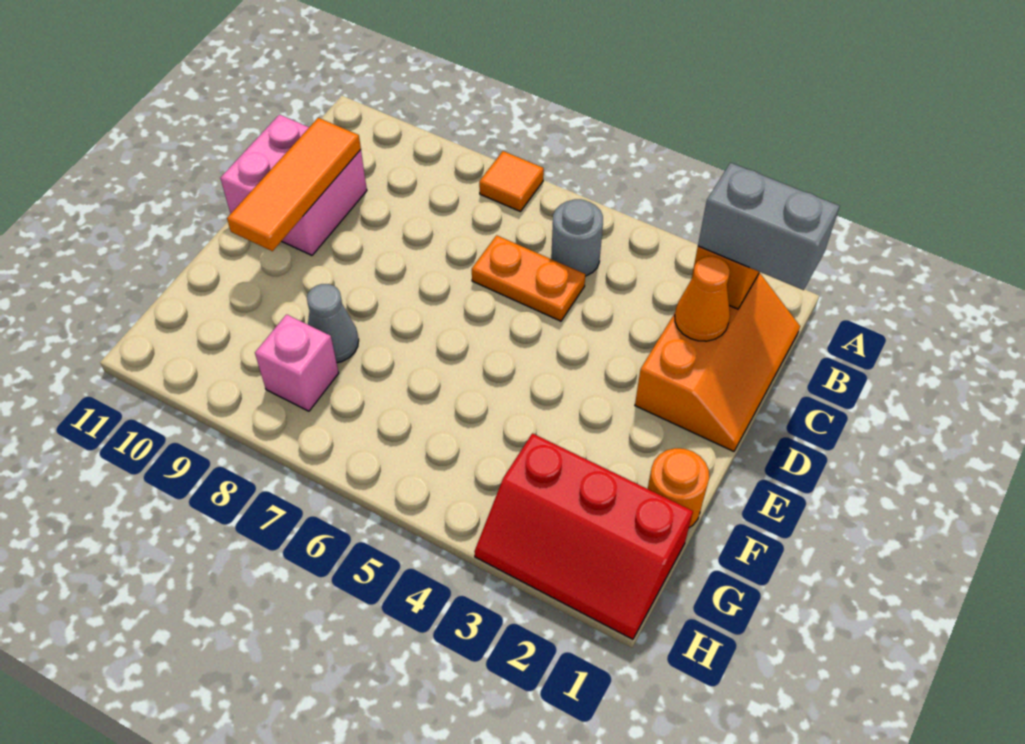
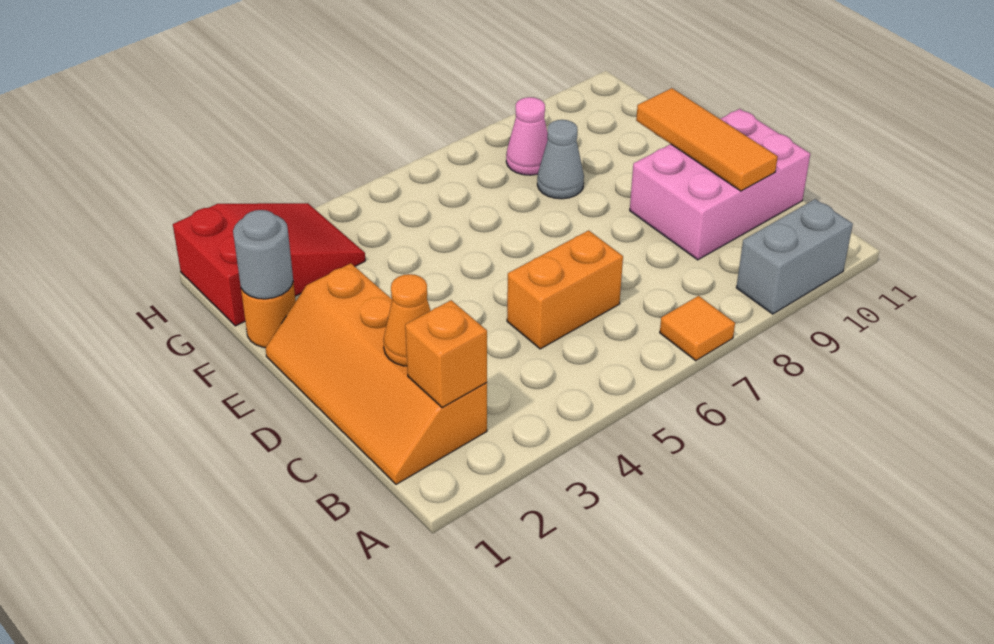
orange slope B1:D2 level 1 top 2 -> orange slope B1:E2 level 1 top 2
grey brick B1:B2 level 3 -> grey brick A9:A10 level 1
grey round brick B5 level 1 -> grey round brick F1 level 2
orange plate C5:C6 level 1 -> orange brick C5:C6 level 1
pink brick C10:D11 level 1 -> pink brick C9:D11 level 1
red slope G1:H3 level 1 top G -> red slope G1:H3 level 1 top 1
pink brick G8 level 1 -> pink cone G8 level 1

